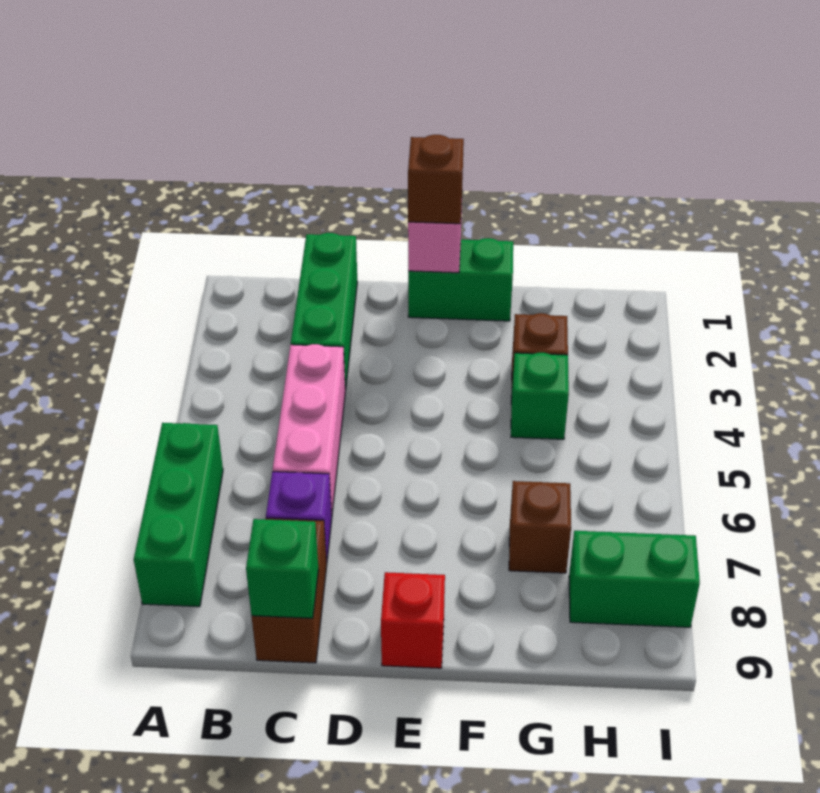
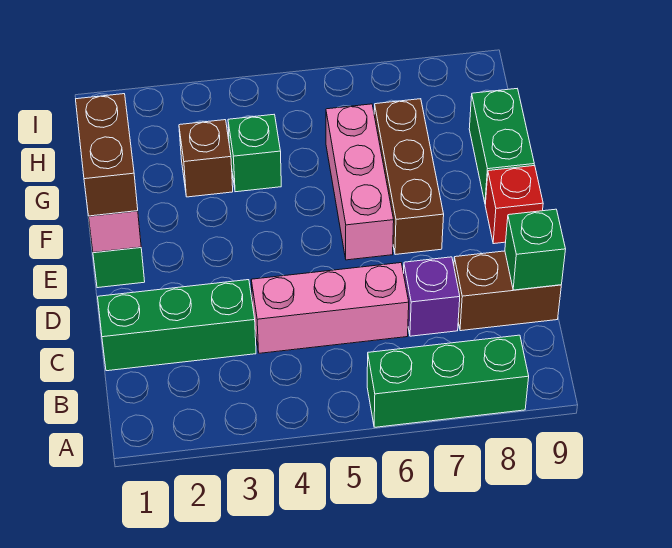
brown brick E1 level 3 -> brown brick E1:F1 level 3
none -> pink brick E6:G6 level 1
brown brick G7 level 1 -> brown brick E7:G7 level 1
green brick H8:I8 level 1 -> green brick F9:G9 level 1

